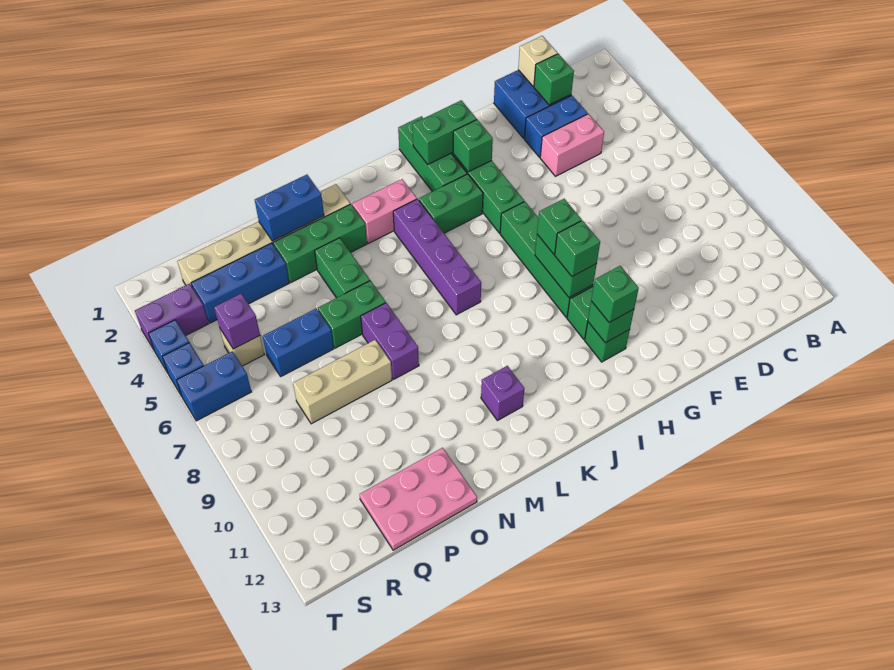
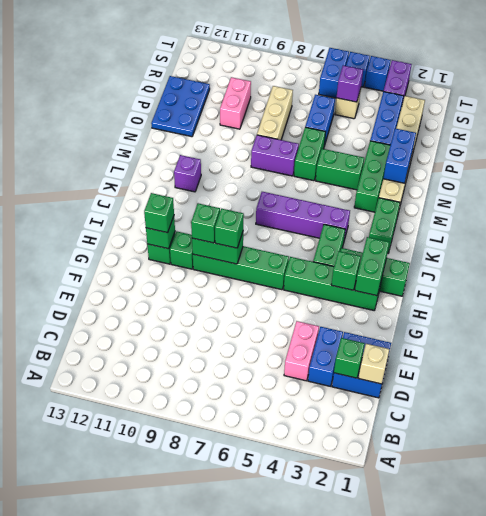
none -> green brick K2:L2 level 1
pink brick K3:L3 level 1 -> pink brick P10:Q10 level 1
pink plate O12:Q13 level 1 -> blue plate O12:Q13 level 1

